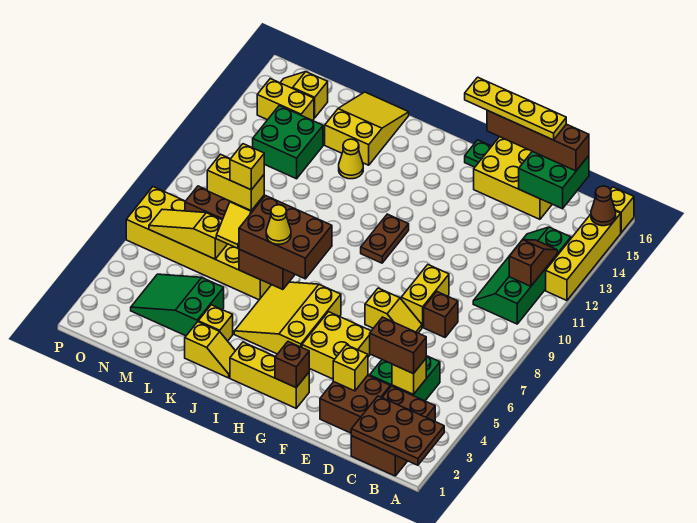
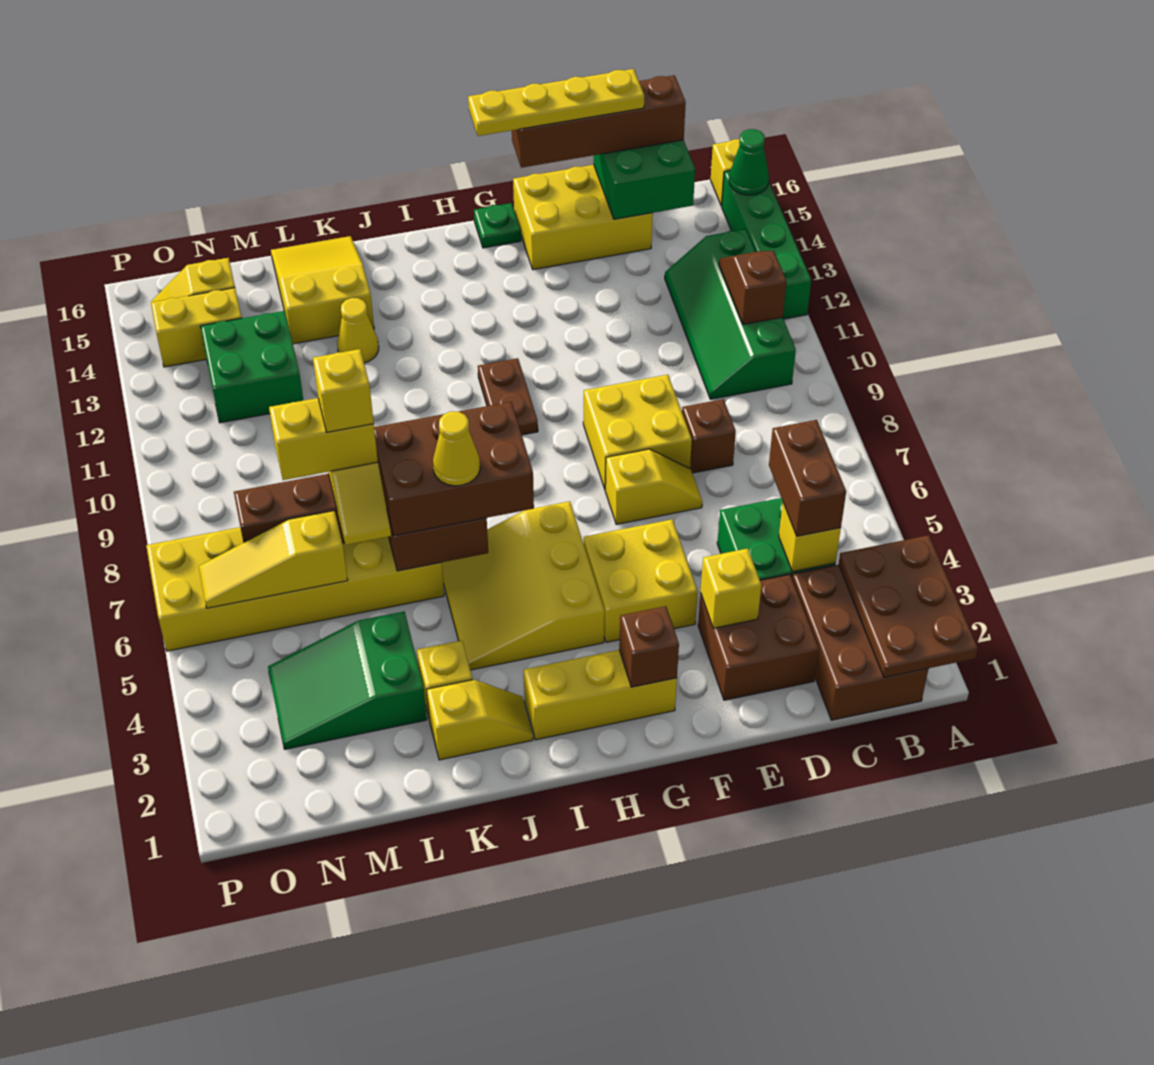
brown plate A1:C2 level 2 -> brown plate A1:B3 level 2
yellow brick A12:A15 level 1 -> green brick A12:A15 level 1
brown cone A15 level 2 -> green cone A15 level 2
brown brick C4:D4 level 3 -> brown brick C4:C5 level 3
yellow brick E8:E9 level 1 -> yellow brick E8:F9 level 1

